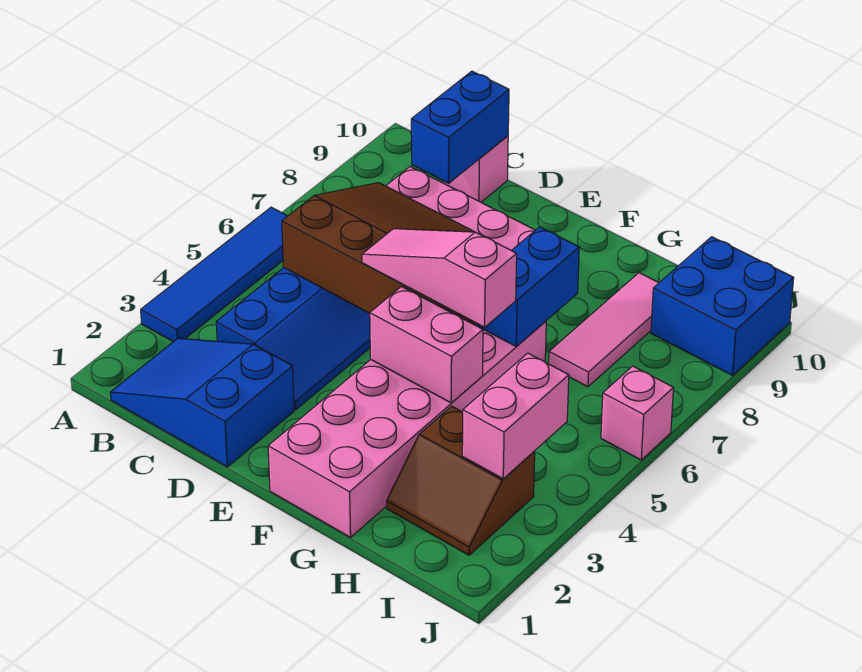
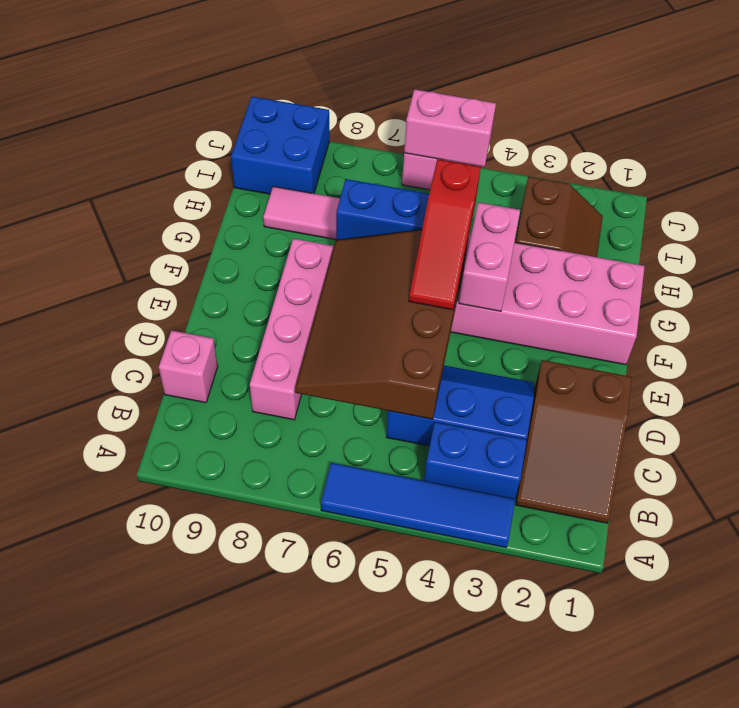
blue slope B1:D2 level 1 top D -> brown slope B1:D2 level 1 top D
blue brick C9:C10 level 2 -> blue brick B3:B4 level 1
pink slope E5:G5 level 3 top G -> red slope E5:G5 level 3 top G
pink brick I3:I4 level 2 -> pink brick J5:J6 level 2

